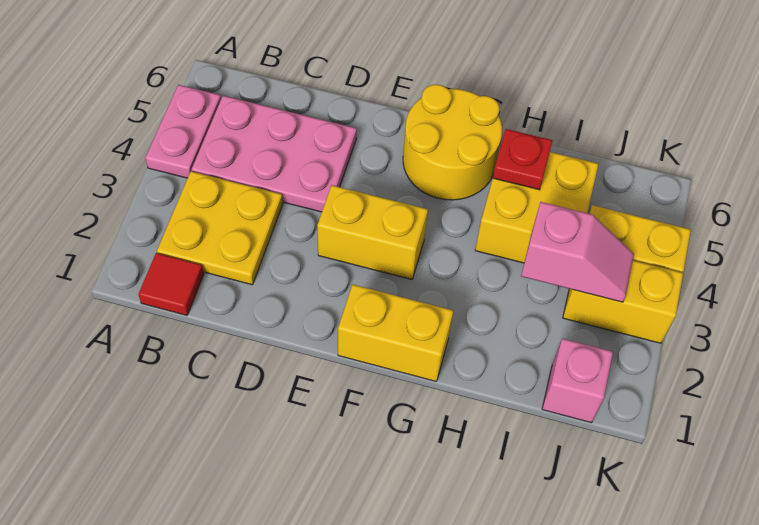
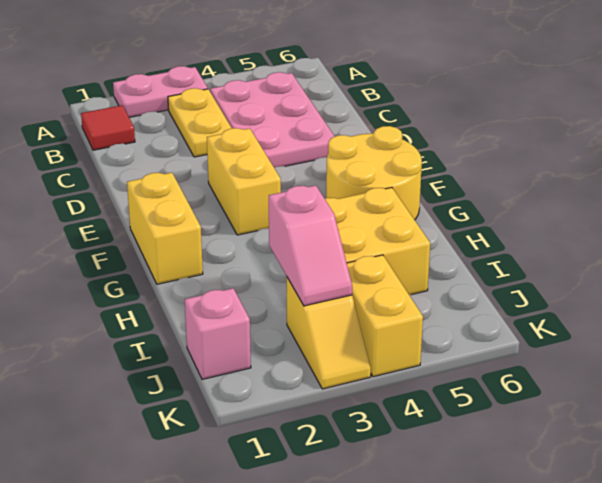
pink plate A4:A5 level 1 -> pink plate A2:A3 level 1
yellow plate B2:C3 level 1 -> yellow plate B3:C3 level 1
red plate H5 level 2 -> none
yellow brick J3:K3 level 1 -> yellow slope J3:K3 level 1 top J

